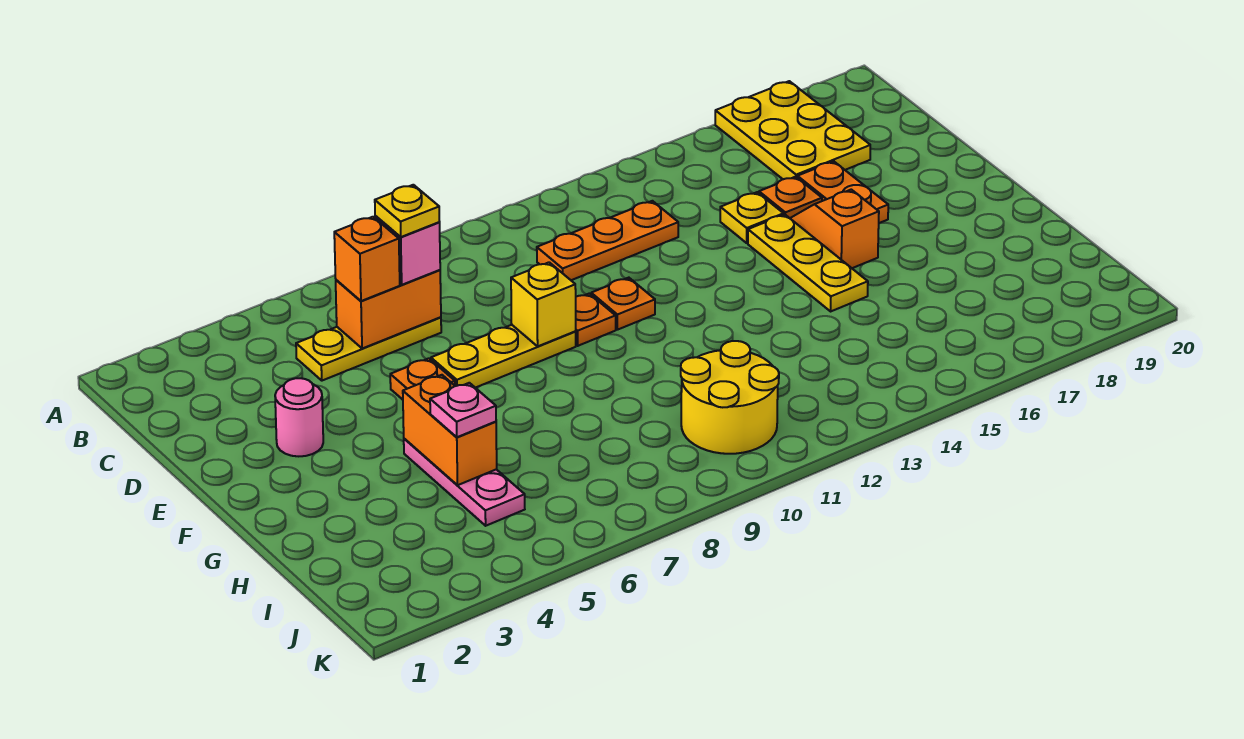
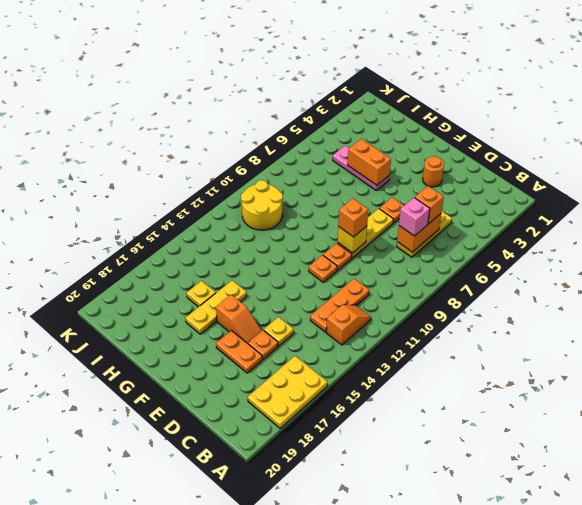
yellow plate A17:C18 level 1 -> yellow plate A16:B18 level 1
none -> orange slope B12:B13 level 1 top 13
yellow plate C7 level 4 -> yellow plate H16 level 1
pink round brick E3 level 1 -> orange round brick E3 level 1
none -> orange brick E9 level 3
yellow plate E15:G15 level 1 -> yellow plate G15:G17 level 1
pink plate H5 level 3 -> none

